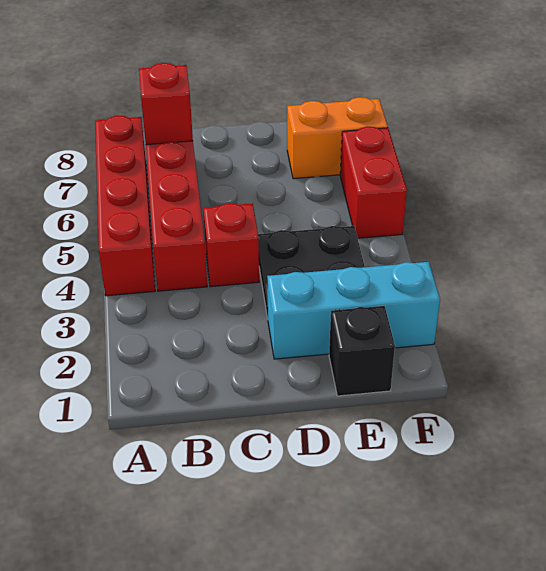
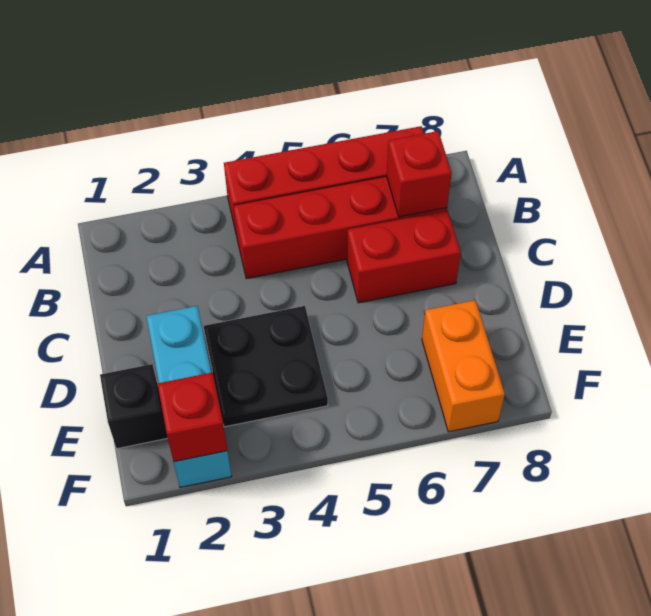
red brick C4 level 1 -> red brick F2 level 2
red brick F5:F6 level 1 -> red brick C6:C7 level 1

